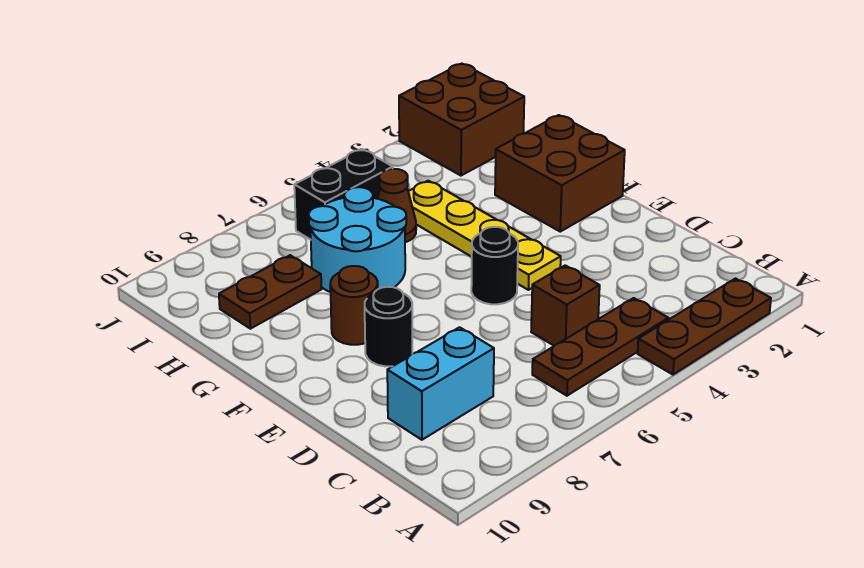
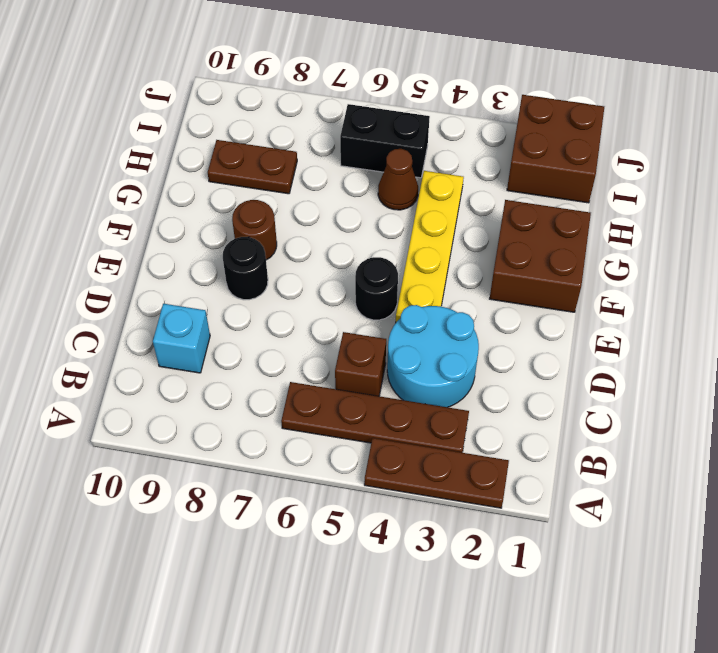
brown plate B4:B6 level 1 -> brown plate B3:B6 level 1
cyan brick C8:C9 level 1 -> cyan brick C9 level 1
cyan round brick G6:H7 level 1 -> cyan round brick C3:D4 level 1

